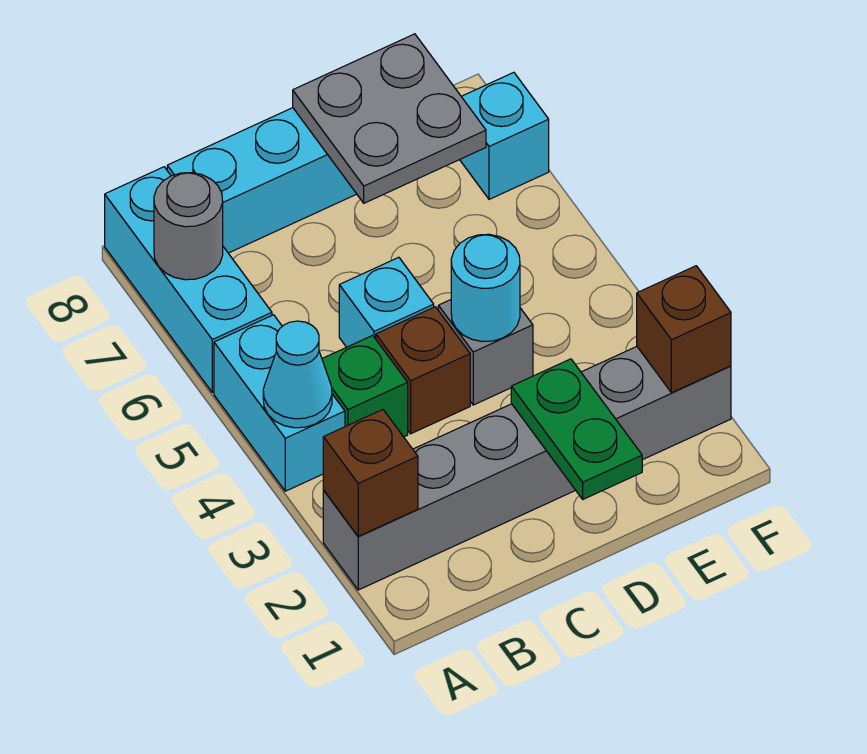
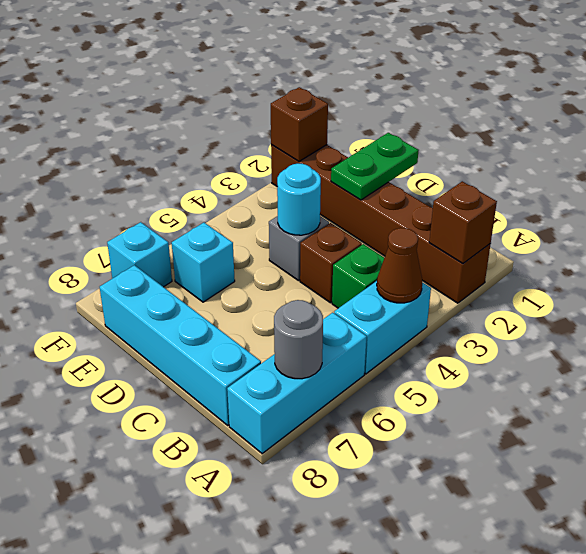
grey brick A2:F2 level 1 -> brown brick A2:F2 level 1
cyan cone A4 level 2 -> brown cone A4 level 2
cyan brick C5 level 1 -> cyan brick E6 level 1
grey plate D7:E8 level 2 -> none

